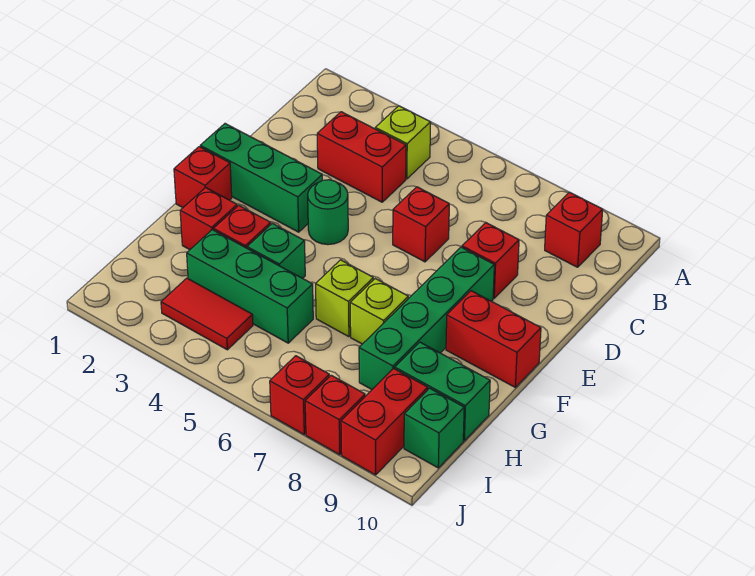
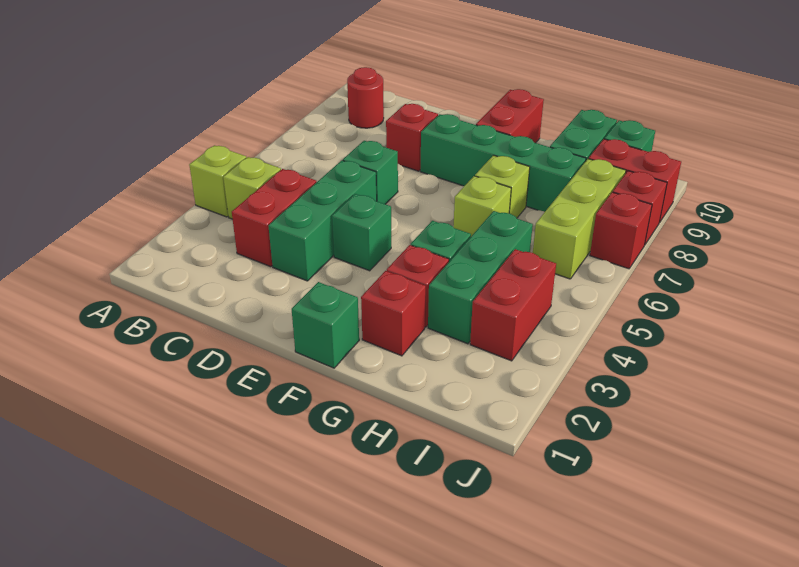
none -> lime brick A4 level 1
red brick B9 level 1 -> red round brick B9 level 1
red brick D6 level 1 -> green brick D6 level 1
green brick E1:E3 level 1 -> green brick D3:D5 level 1
green round brick E4 level 1 -> green brick E4 level 1
red brick F1 level 1 -> green brick F1 level 1
red tile I3:I4 level 1 -> red brick I3:I4 level 1
none -> lime brick I6:I8 level 1

